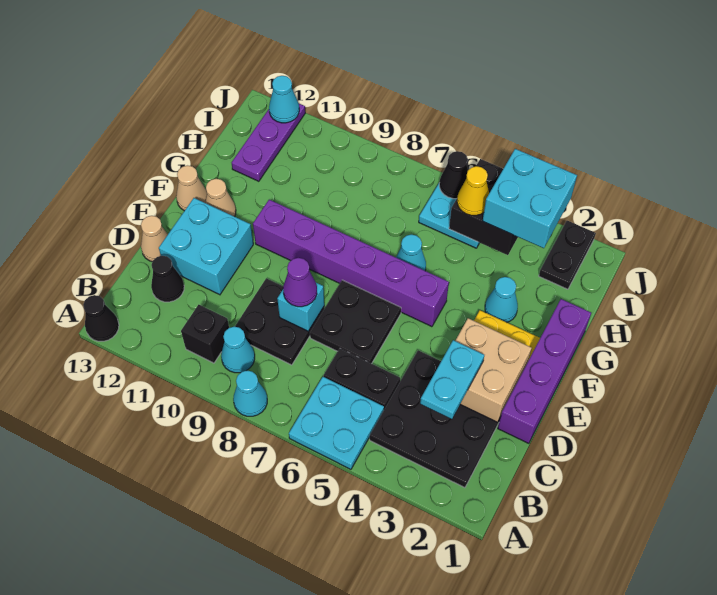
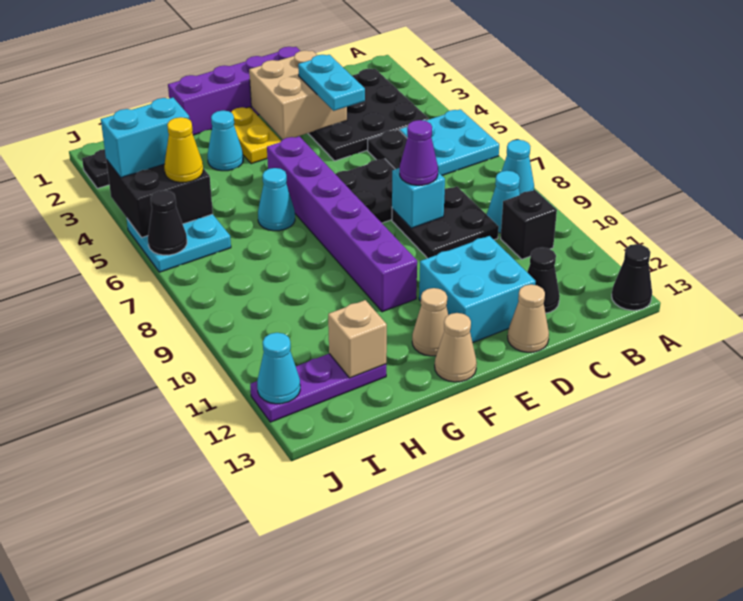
cyan plate C3:D3 level 3 -> cyan plate D3:D4 level 3
none -> tan brick H12 level 2
cyan brick I3:J4 level 3 -> cyan brick I4:J4 level 3

